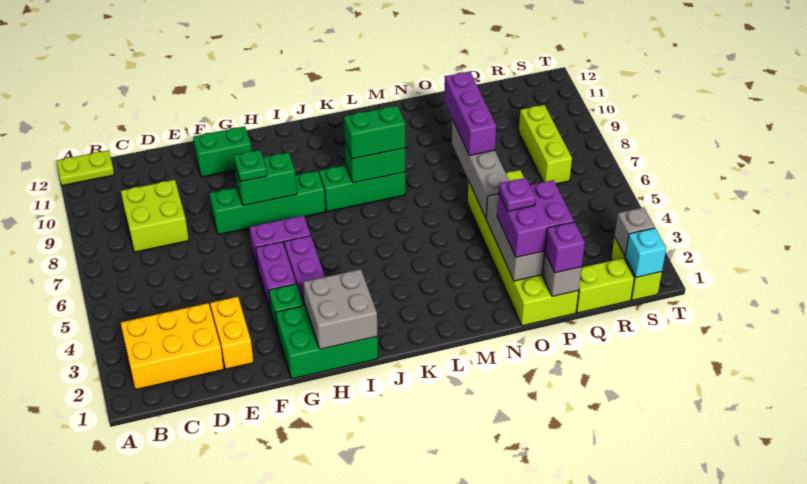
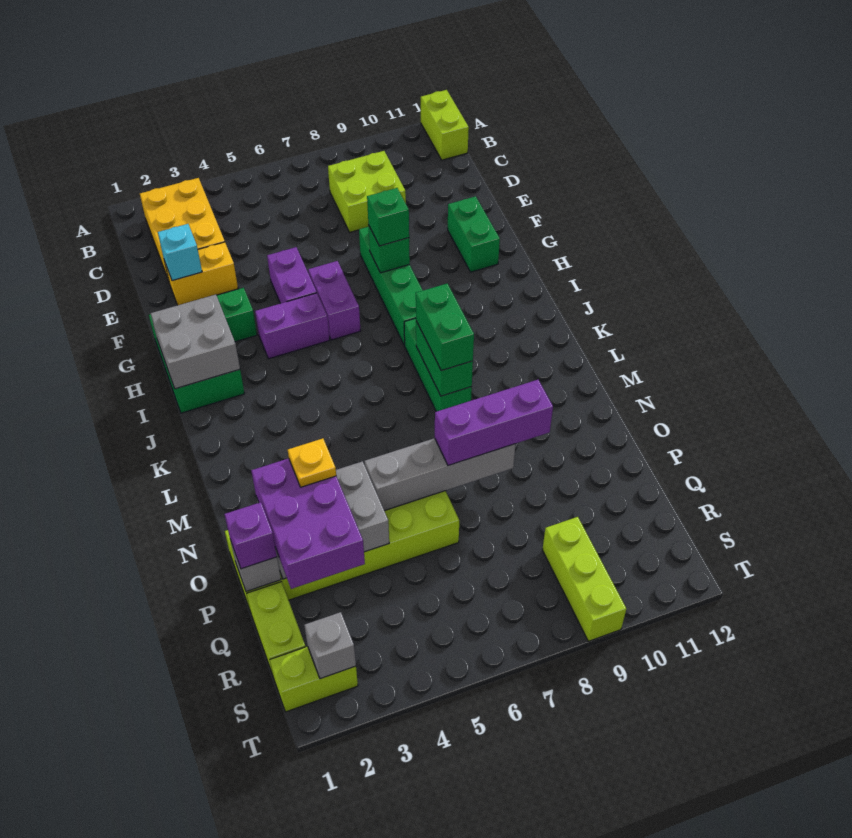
lime plate A12:B12 level 1 -> lime brick A12:B12 level 1
purple brick G4:G5 level 1 -> purple brick F5:G5 level 1
green brick G8:H8 level 2 -> green brick G8 level 2
green plate G8 level 3 -> green brick G8 level 3
purple brick O2:P3 level 3 -> purple brick O2:Q3 level 3
purple plate O3 level 4 -> yellow plate O3 level 4
lime brick R7:R9 level 1 -> lime brick R9:T9 level 1
cyan brick S1 level 2 -> cyan brick E2 level 2

